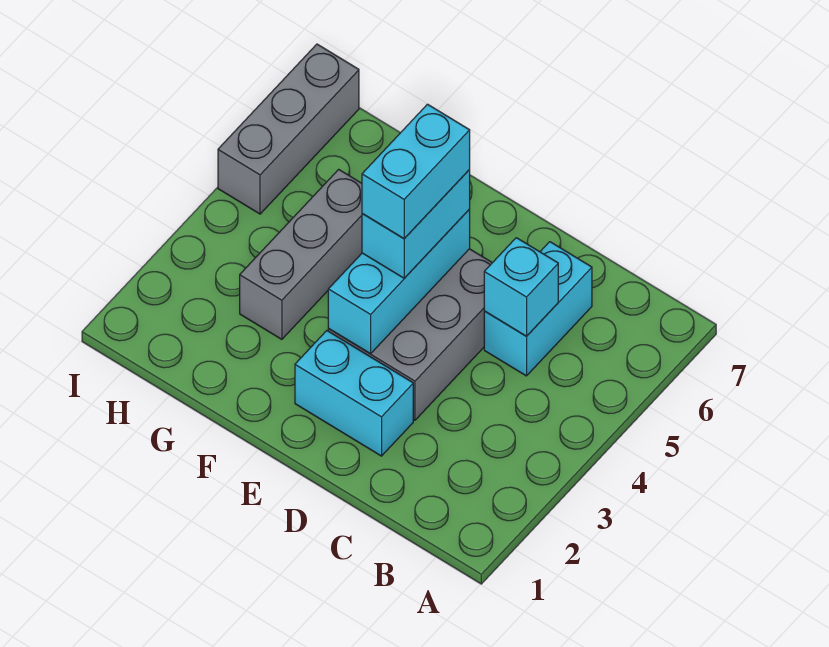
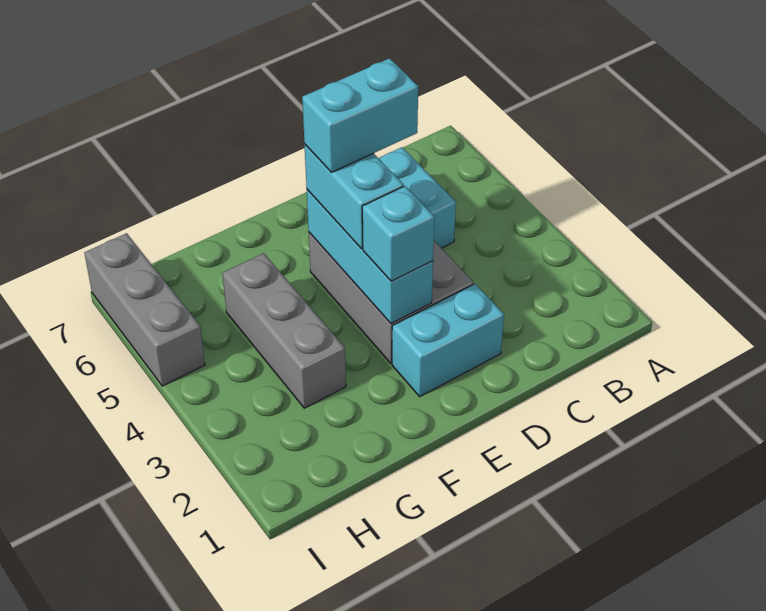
cyan brick C5 level 2 -> cyan brick E3 level 3
cyan brick E4:E5 level 4 -> cyan brick D5:E5 level 4

